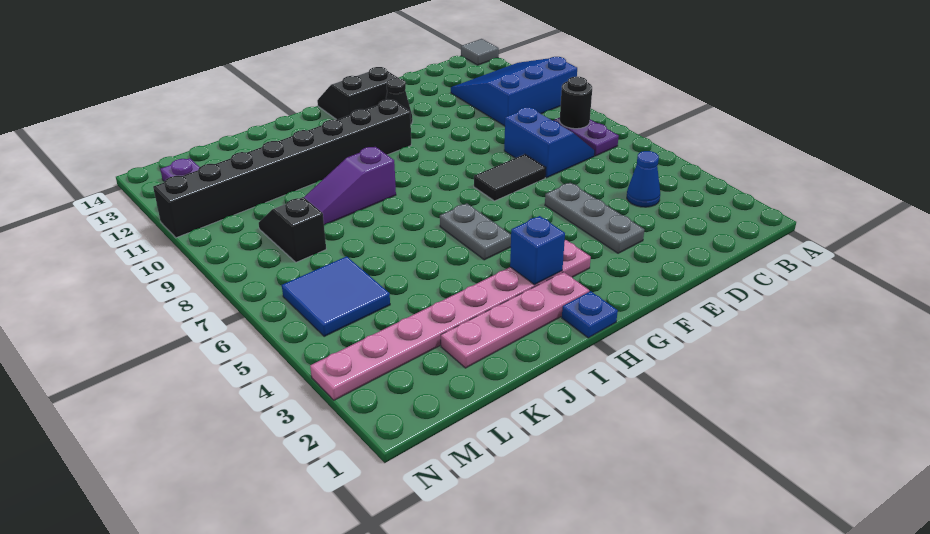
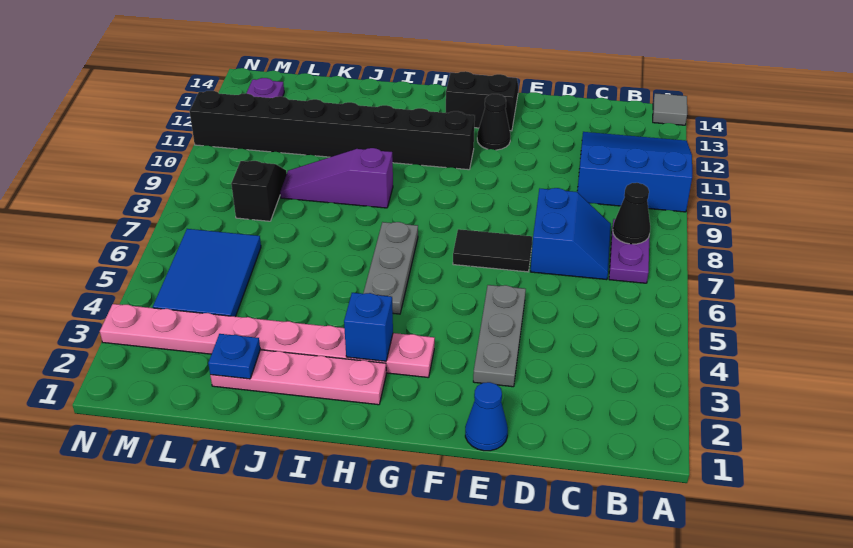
black round brick B8 level 2 -> black cone B8 level 2
blue cone C4 level 1 -> blue cone E1 level 1
blue plate H1 level 1 -> blue plate K2 level 2
grey plate H5:H6 level 1 -> grey plate H5:H7 level 1
blue tile L5:M6 level 1 -> blue tile L4:M6 level 1

